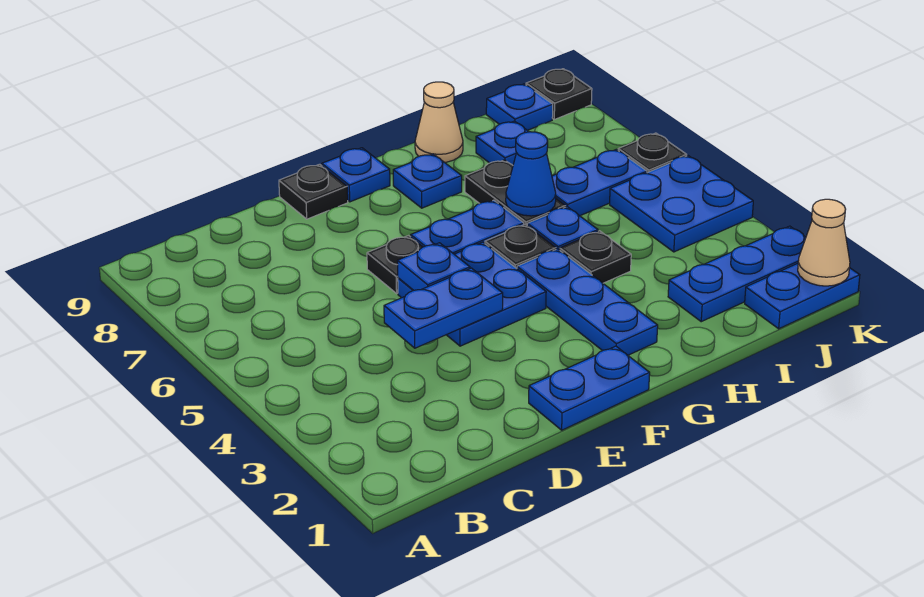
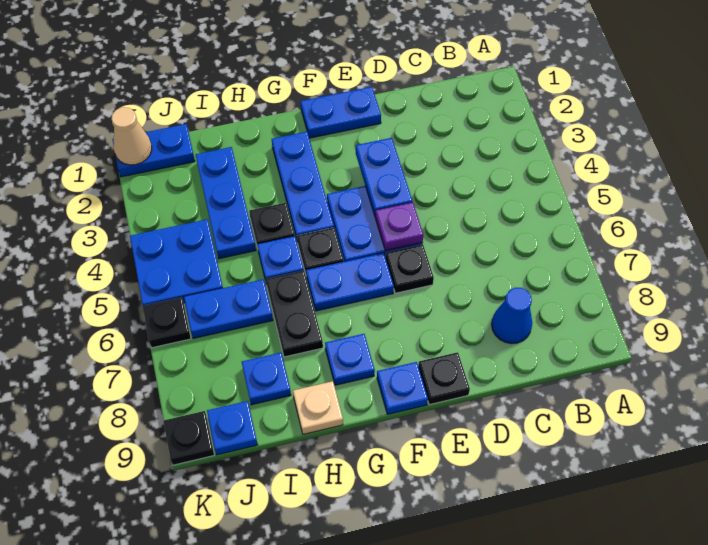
blue plate D4:E4 level 2 -> blue plate E3:E4 level 2
blue plate E5 level 2 -> purple plate E5 level 2
blue cone H6 level 2 -> blue cone C8 level 1
tan cone H9 level 1 -> tan plate H9 level 1
blue plate I2:K2 level 1 -> blue plate I2:I4 level 1

